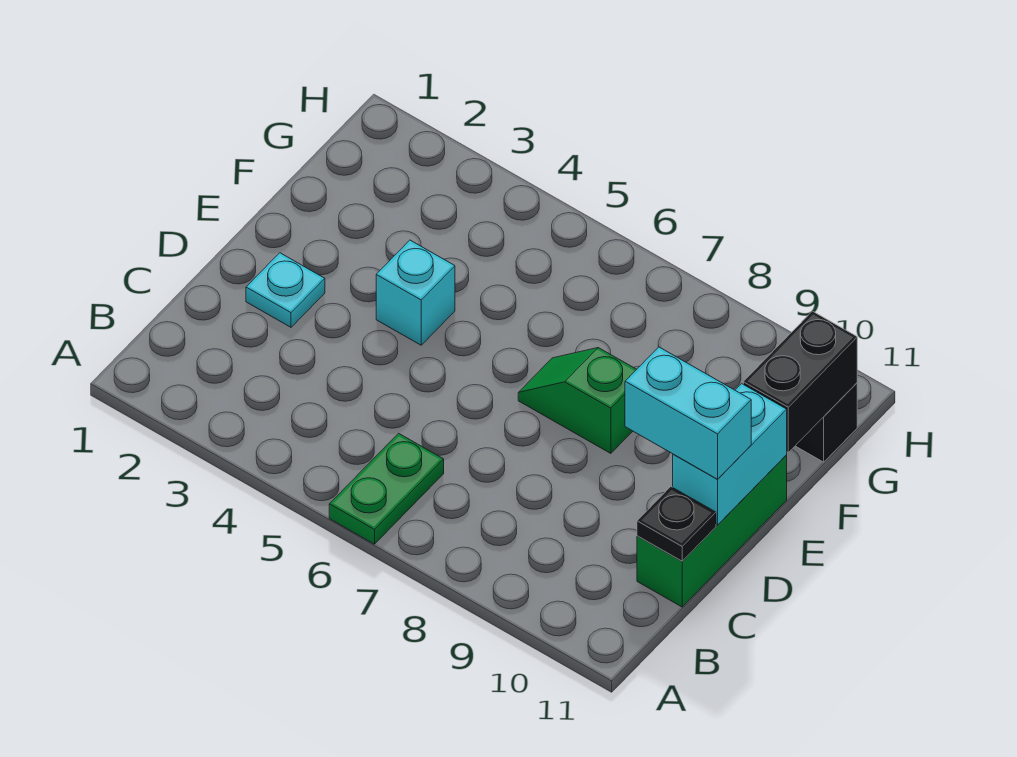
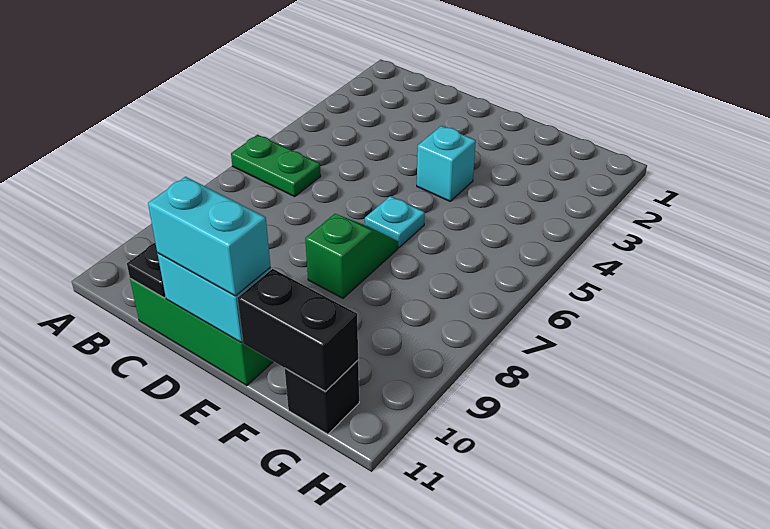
cyan plate D2 level 1 -> cyan plate E6 level 1
cyan brick D10:D11 level 3 -> cyan brick D11:E11 level 3

